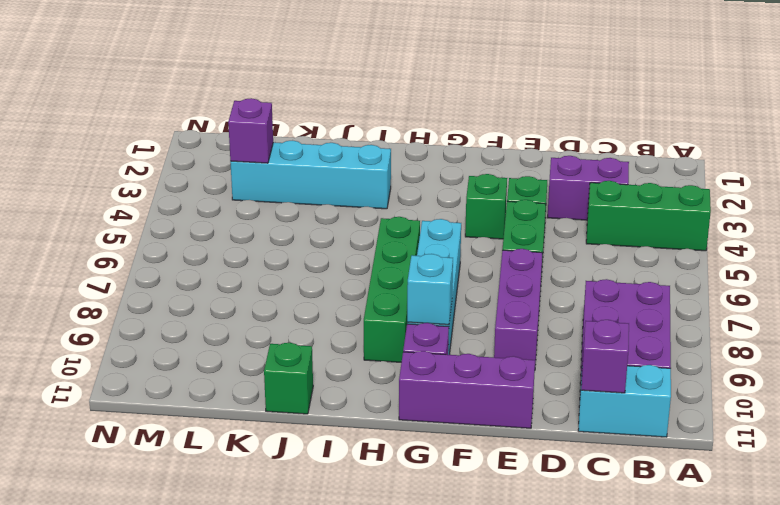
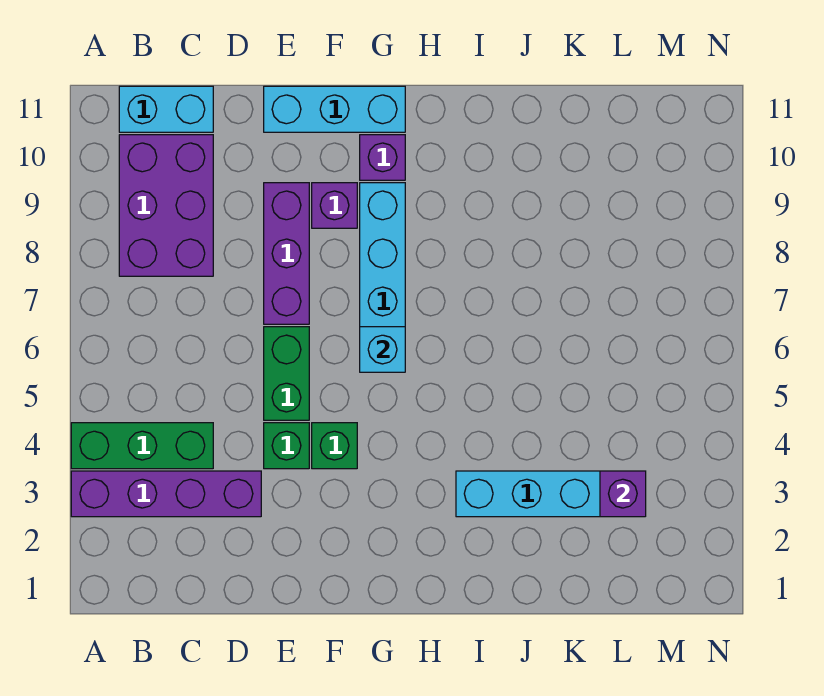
purple brick C3:D3 level 1 -> purple brick A3:D3 level 1
purple brick C11 level 2 -> purple brick F9 level 1
purple brick E11:G11 level 1 -> cyan brick E11:G11 level 1
cyan brick G9 level 2 -> cyan brick G6 level 2
green brick H6:H9 level 1 -> none
green brick J11 level 1 -> none

